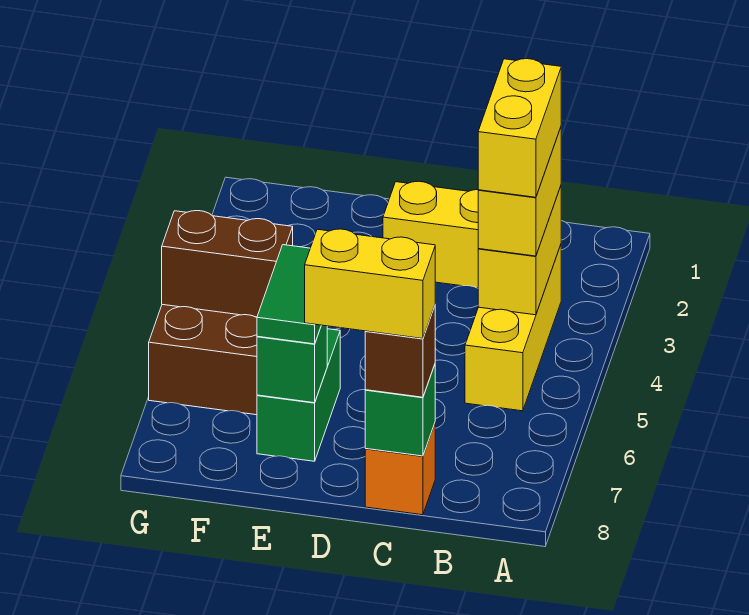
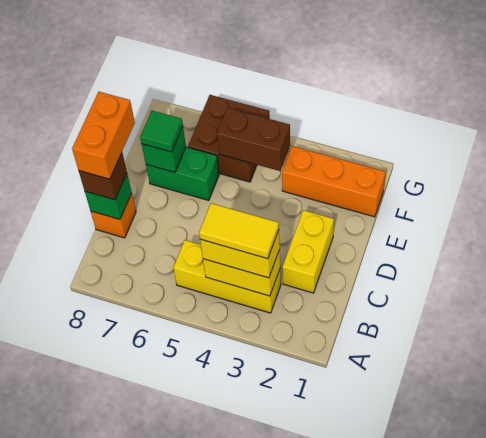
yellow brick B3:B4 level 4 -> yellow tile B3:B4 level 4
yellow brick C8:D8 level 4 -> orange brick C8:D8 level 4
green tile E6:E7 level 3 -> green tile E7 level 3
none -> orange brick F1:F3 level 1
brown brick F5:G5 level 2 -> brown brick F4:F5 level 2

